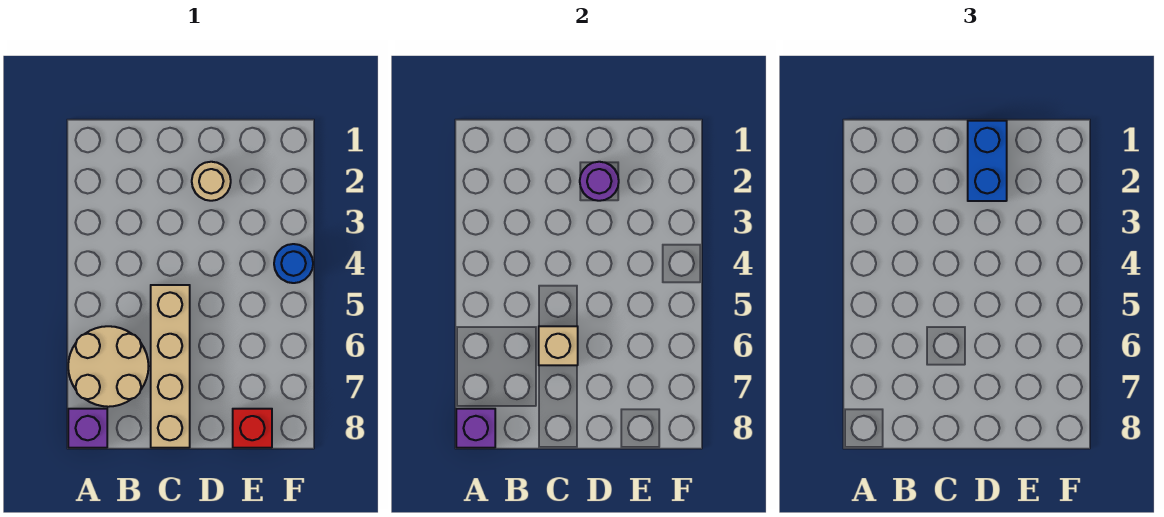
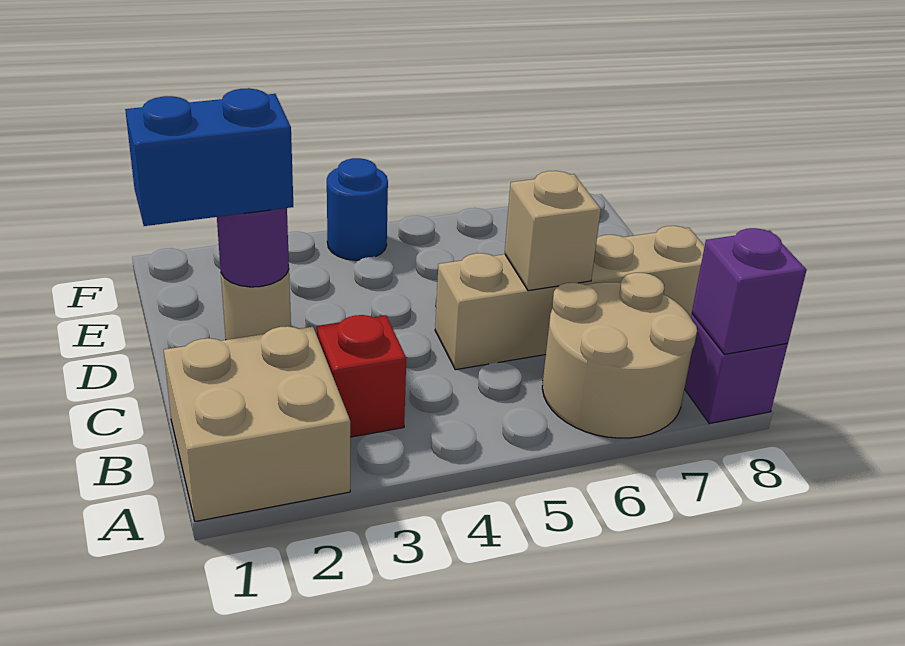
none -> tan brick A1:B2 level 1
red brick E8 level 1 -> red brick B3 level 1

